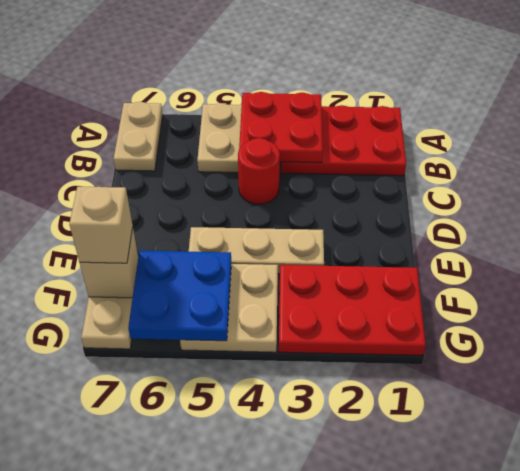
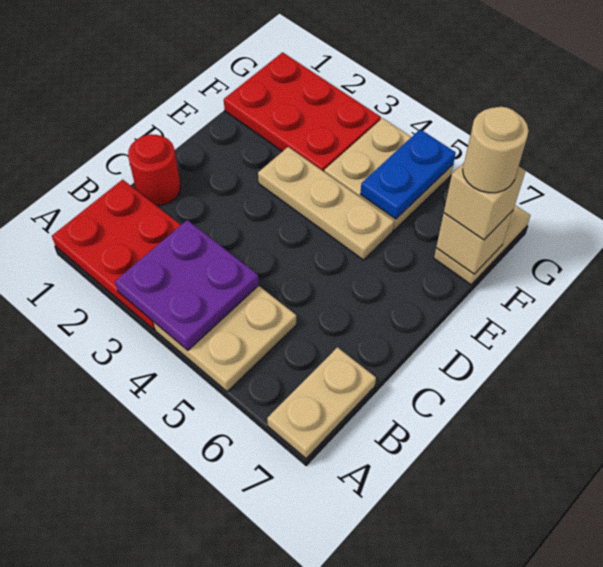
red plate A3:B4 level 2 -> purple plate A3:B4 level 2
red round brick C4 level 1 -> red round brick C1 level 1
blue plate F5:G6 level 2 -> blue plate F5:G5 level 2
none -> tan round brick F7 level 4

